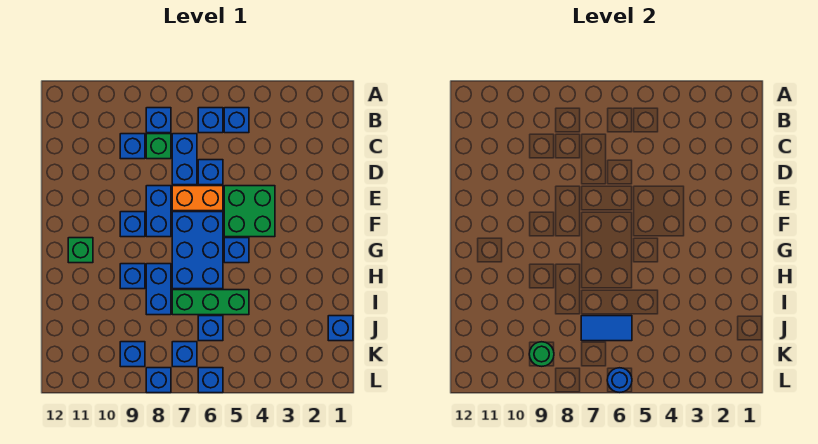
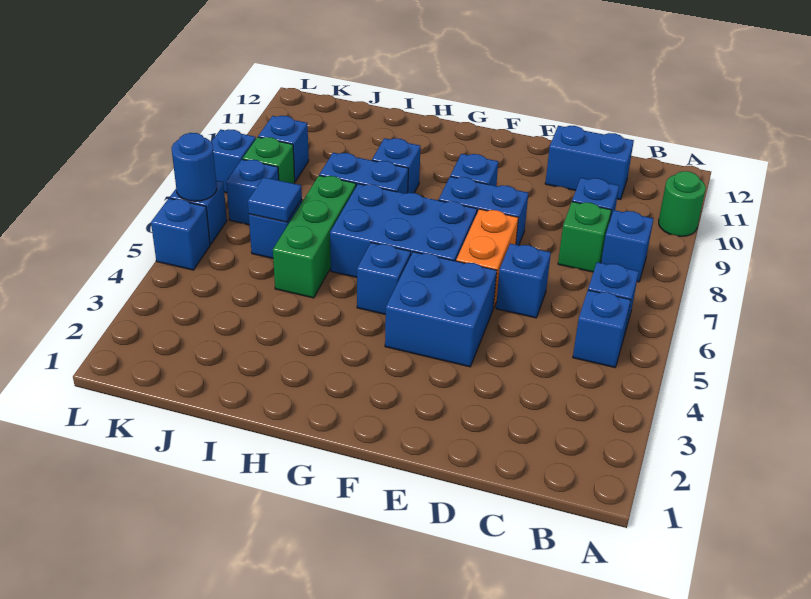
blue brick C7:D7 level 1 -> blue brick C11:D11 level 1
green brick E4:F5 level 1 -> blue brick E4:F5 level 1
green brick G11 level 1 -> green brick K8 level 1
blue brick J1 level 1 -> blue brick L5 level 1
blue tile J6:J7 level 2 -> blue tile J6 level 2
green round brick K9 level 2 -> green round brick A10 level 1

